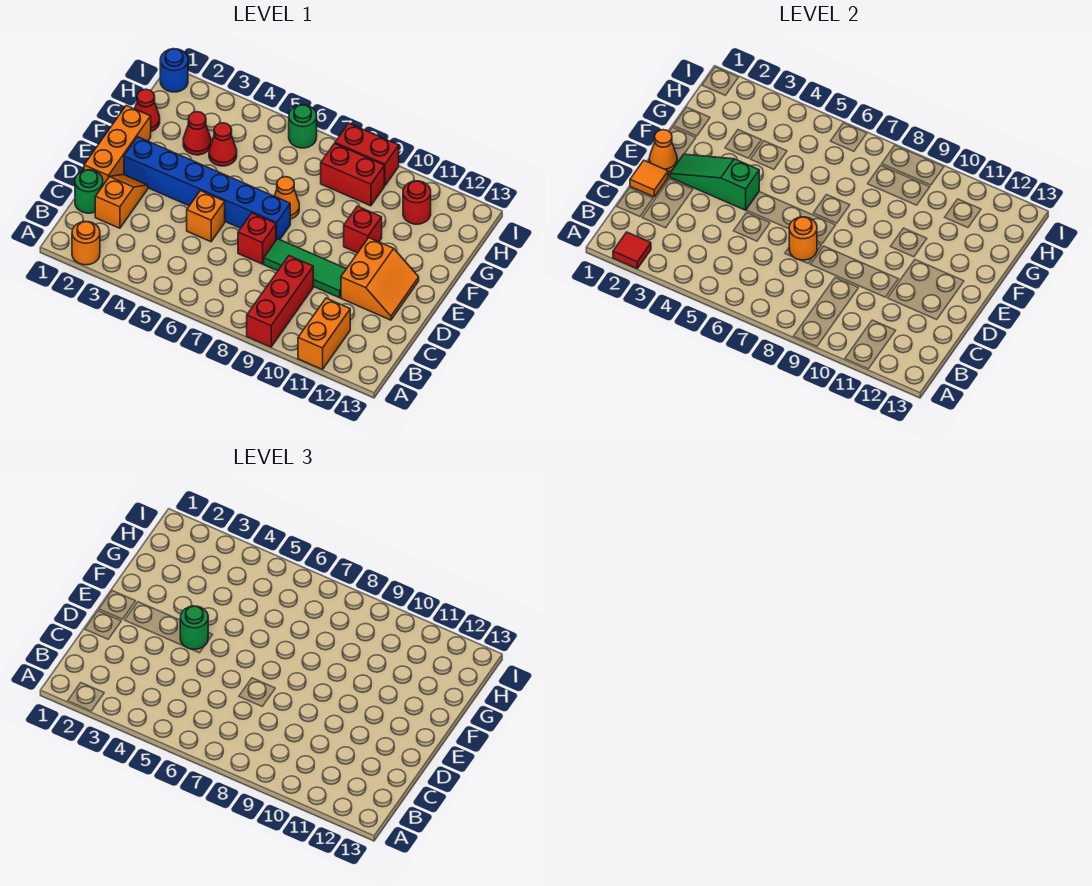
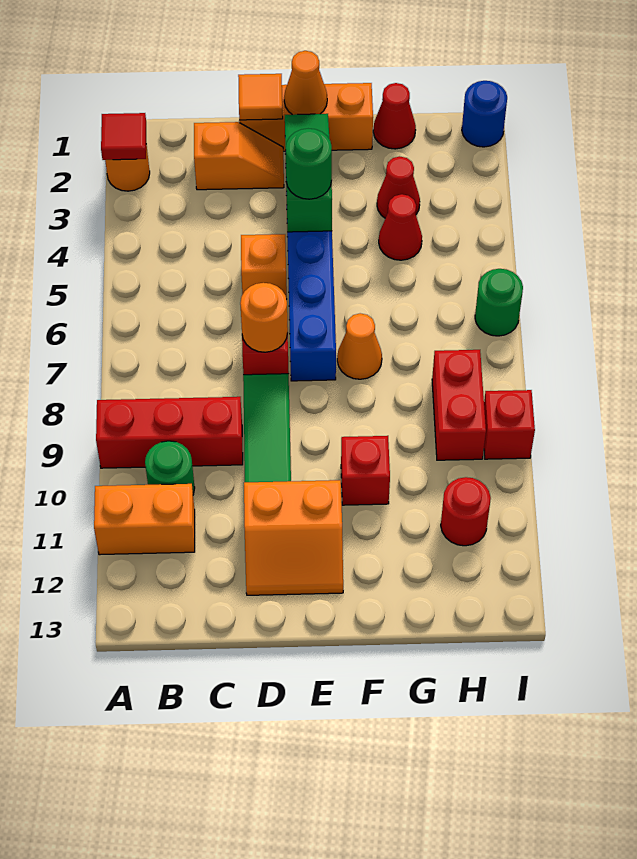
green round brick C1 level 1 -> green round brick B10 level 1
red brick I8:I9 level 1 -> red brick I9 level 1

